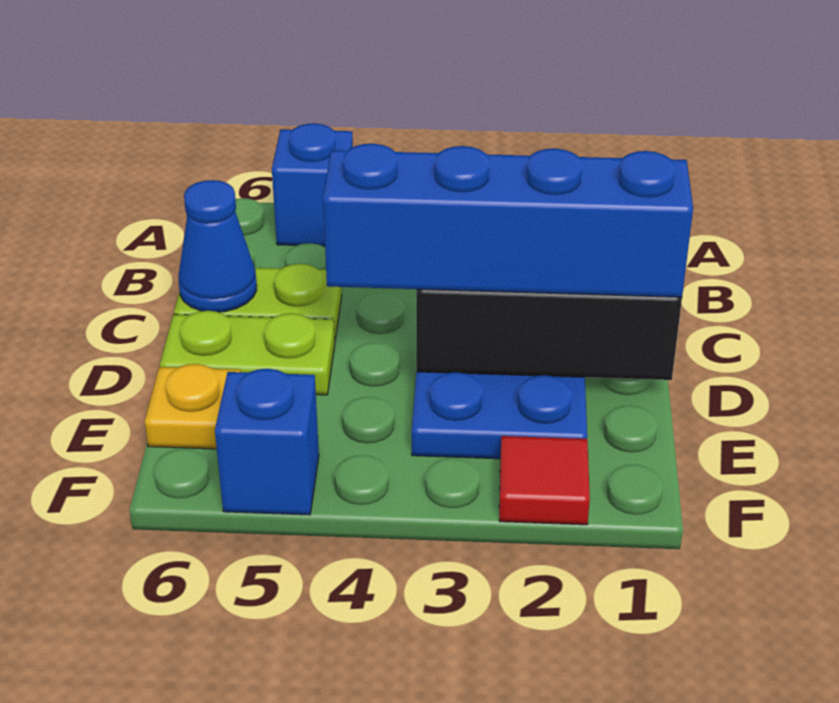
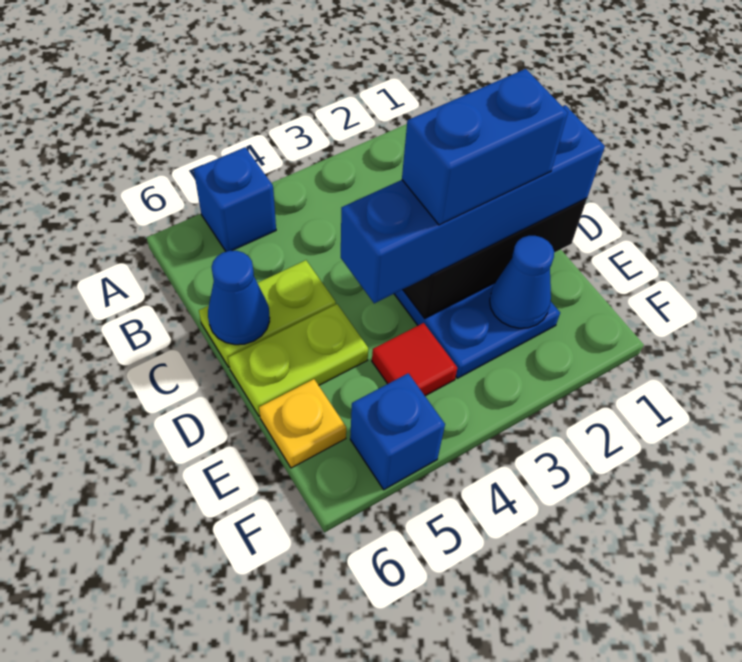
none -> blue brick D2:D3 level 4
none -> blue cone E2 level 2
red tile F2 level 1 -> red tile E4 level 1

